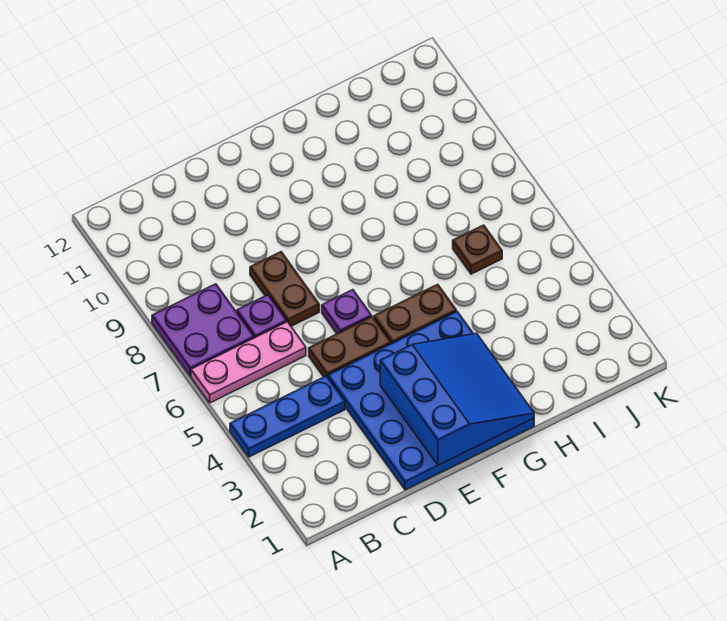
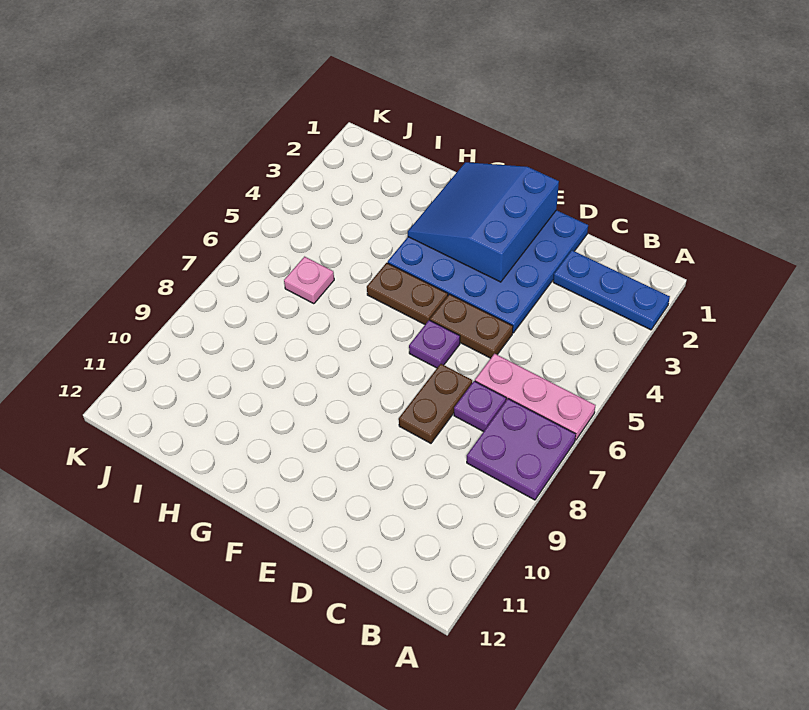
blue plate A4:C4 level 1 -> blue plate A2:C2 level 1
brown plate I6 level 1 -> pink plate I6 level 1

